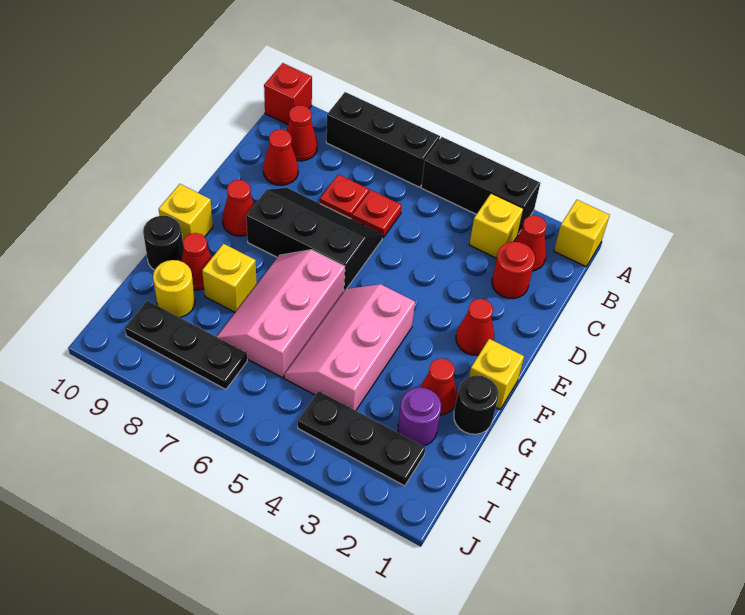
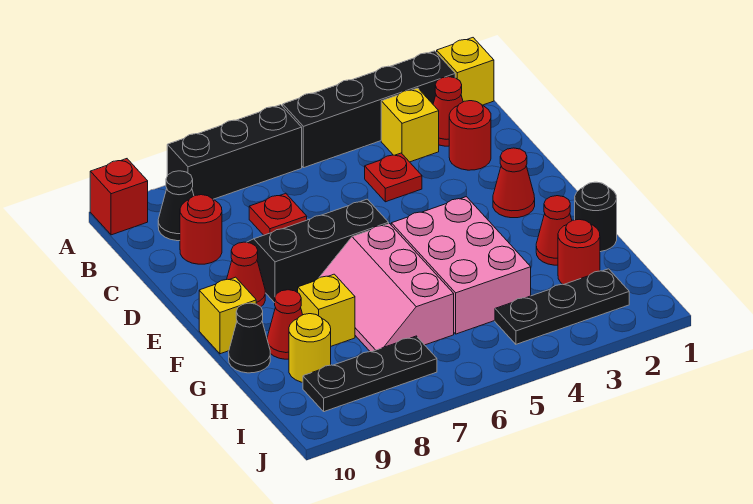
black brick A3:A5 level 1 -> black brick A2:A5 level 1
red cone B9 level 1 -> black cone B9 level 1
red plate C6 level 1 -> red plate C4 level 1
red cone C9 level 1 -> red round brick C9 level 1
yellow brick F1 level 1 -> none
pink slope F4:H5 level 1 top 4 -> pink brick F4:H5 level 1
black round brick G10 level 1 -> black cone G10 level 1
purple round brick H2 level 1 -> red round brick H2 level 1

